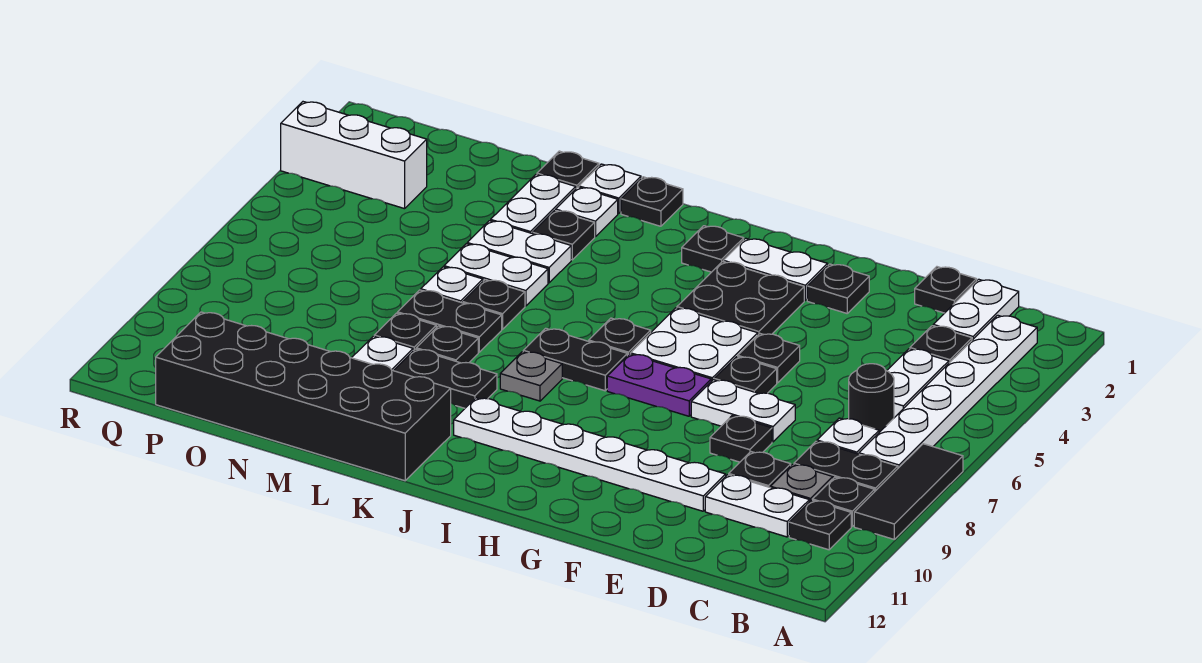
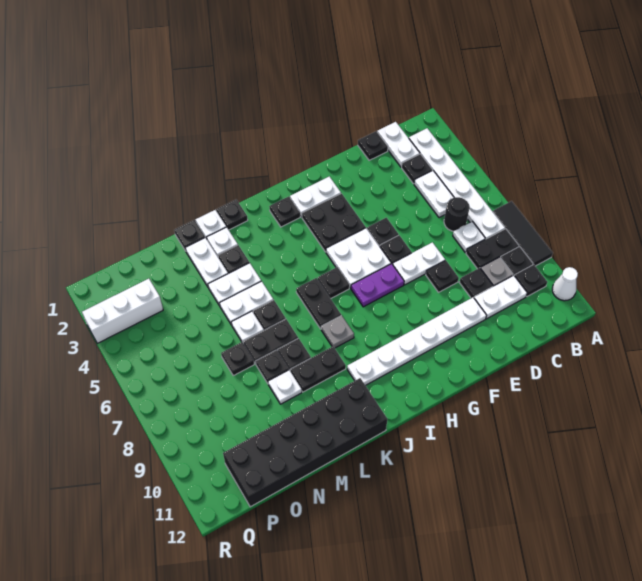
none -> white cone A11 level 1
black plate F2 level 1 -> black plate N7 level 1
black plate I7:J7 level 1 -> black plate J6:J7 level 1

